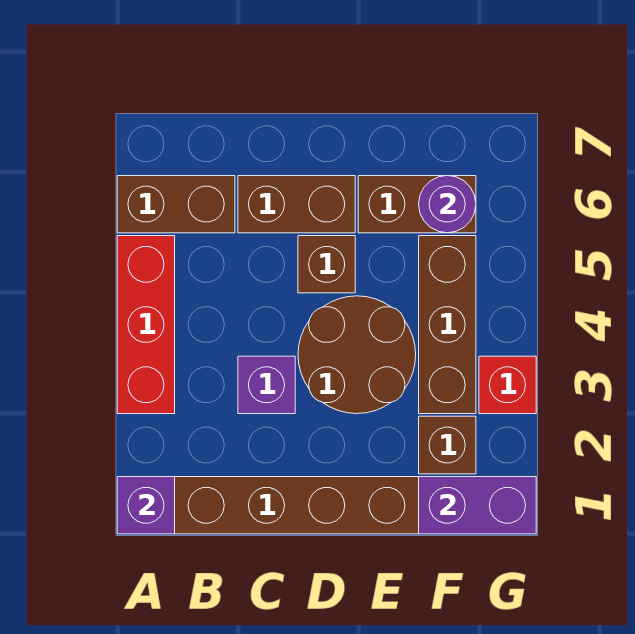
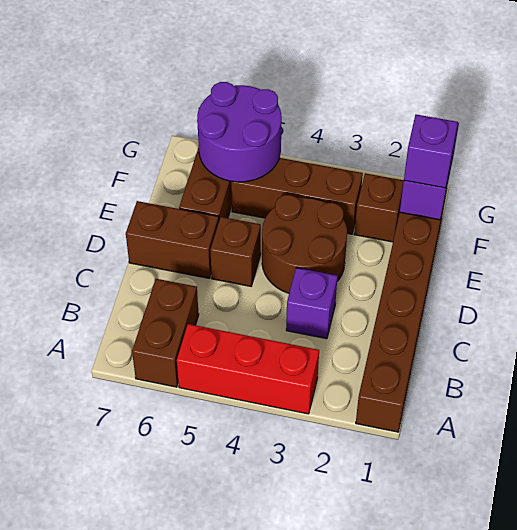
purple brick A1 level 2 -> purple brick F1 level 3
brown brick C6:D6 level 1 -> brown brick D6:D7 level 1
purple round brick F6 level 2 -> purple round brick F5:G6 level 2
red brick G3 level 1 -> none

